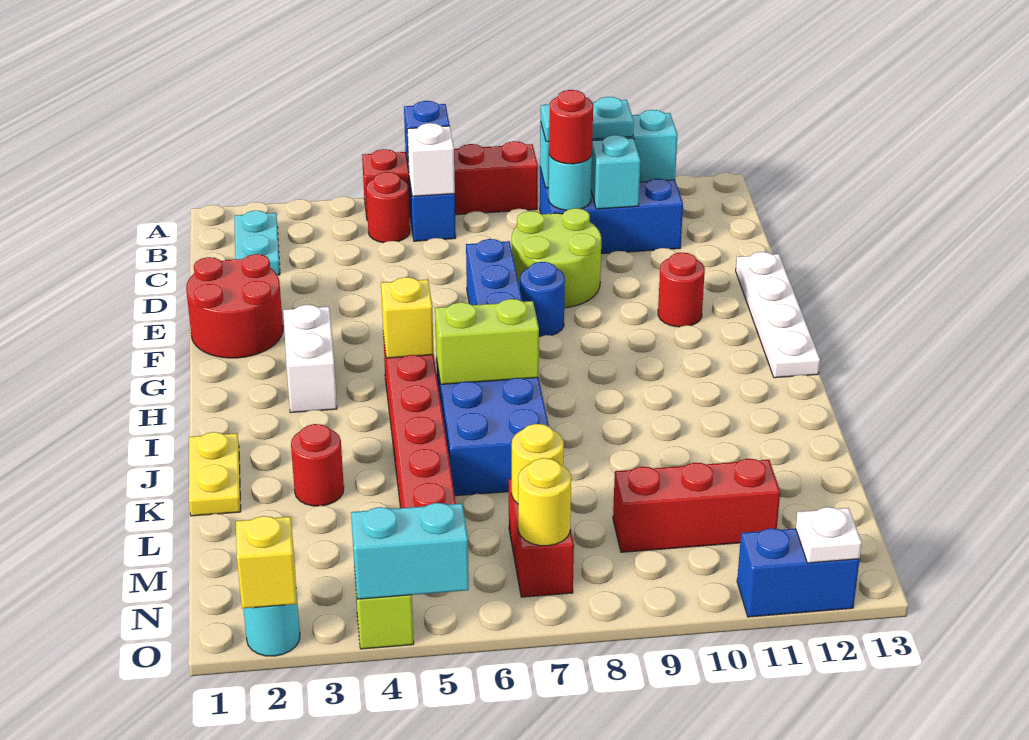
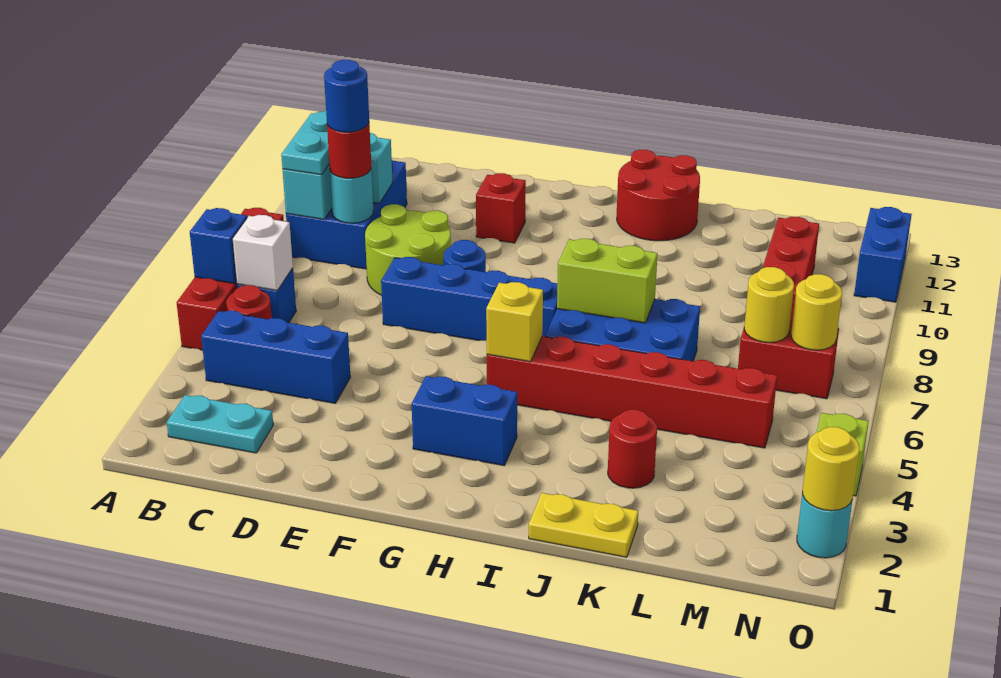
none -> blue brick B4:D4 level 1
none -> blue round brick C9 level 4
red round brick E1:F2 level 1 -> red round brick I12:J13 level 1
white plate E13:H13 level 1 -> none
red round brick F11 level 1 -> red brick F11 level 1
white brick G3:H3 level 1 -> blue brick G3:H3 level 1
lime brick I6:I7 level 2 -> lime brick I7:J7 level 2
yellow brick O2 level 2 -> yellow round brick O2 level 2
cyan brick O4:O5 level 2 -> none
white plate O12 level 2 -> none

